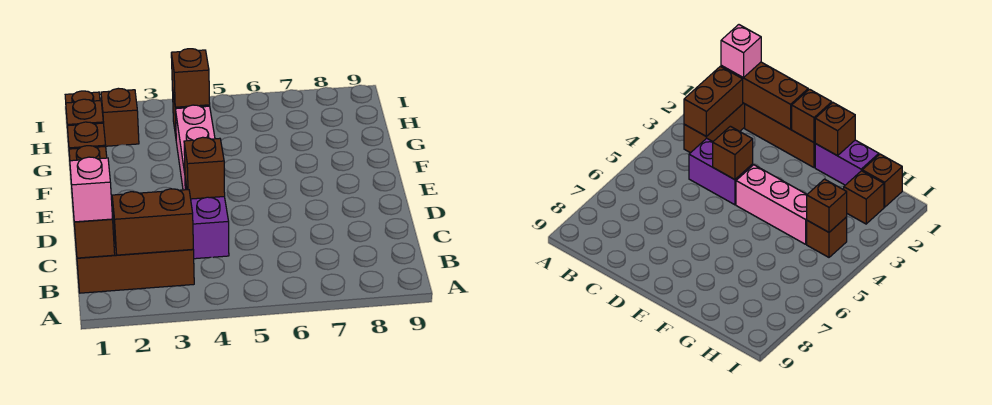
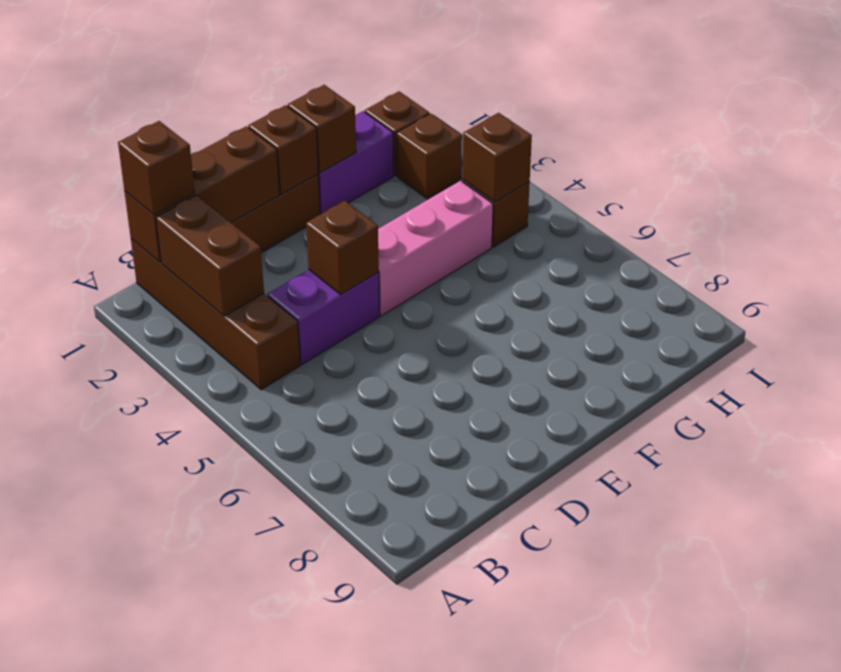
brown brick B1:B3 level 1 -> brown brick B1:B4 level 1
pink brick B1 level 3 -> brown brick B1 level 3

